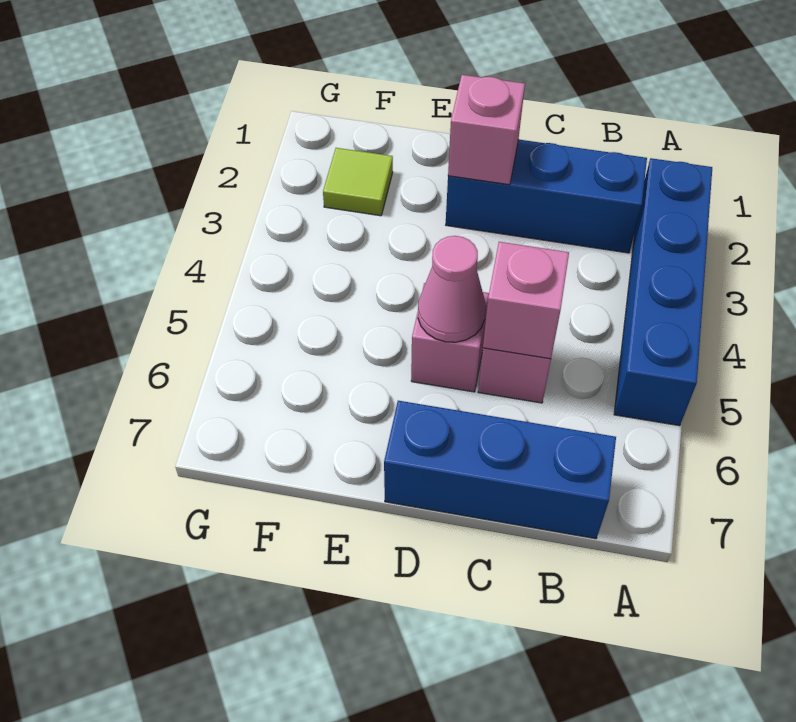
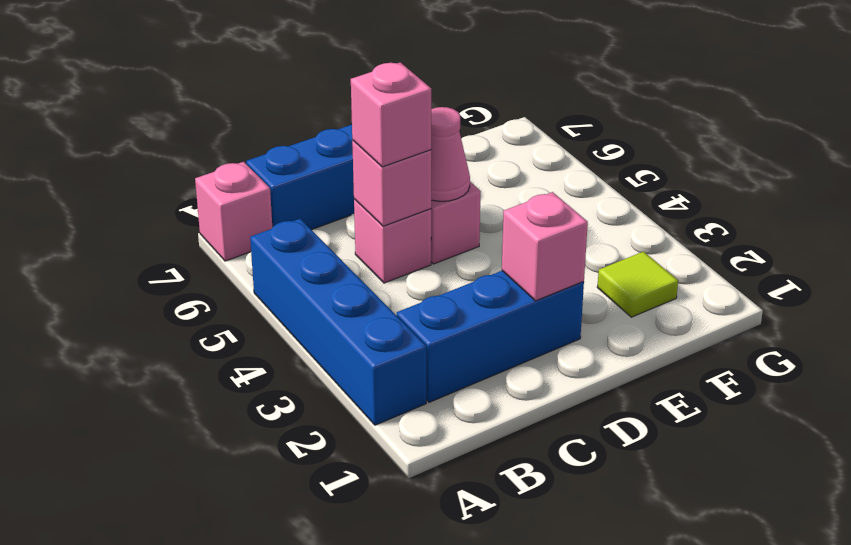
none -> pink brick A7 level 1
none -> pink brick C5 level 3

